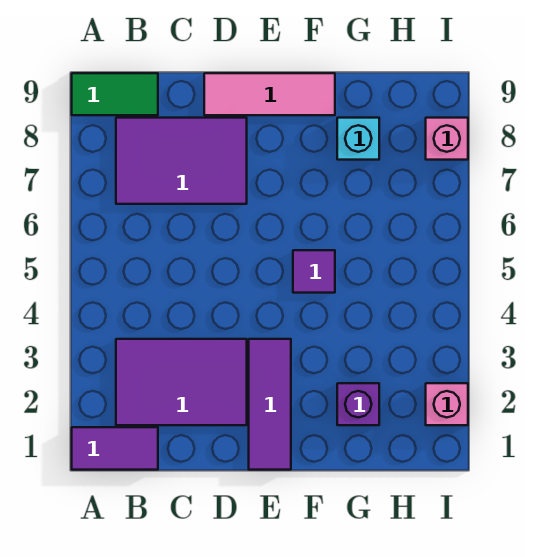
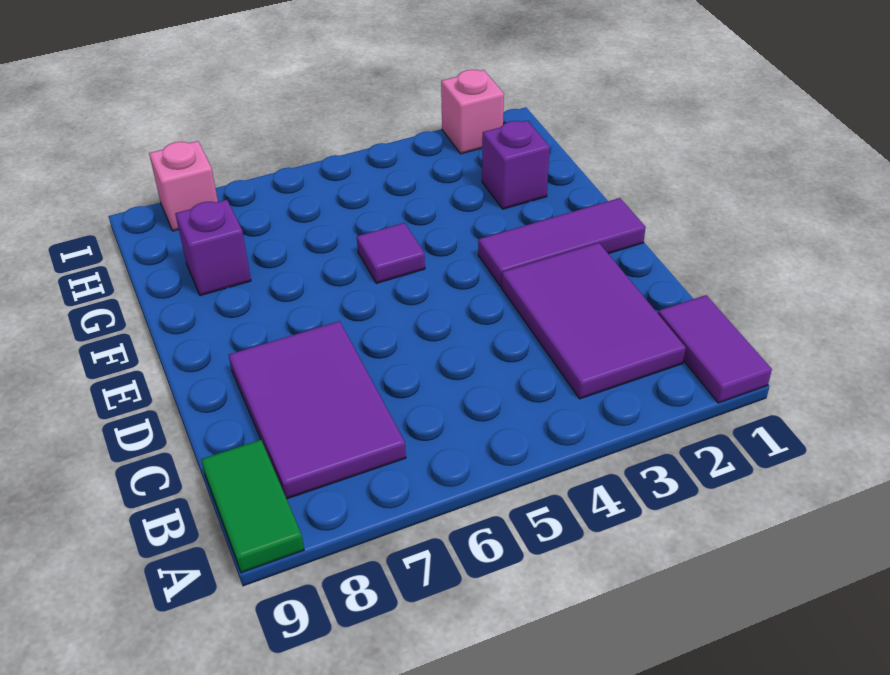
pink tile D9:F9 level 1 -> none
cyan brick G8 level 1 -> purple brick G8 level 1

